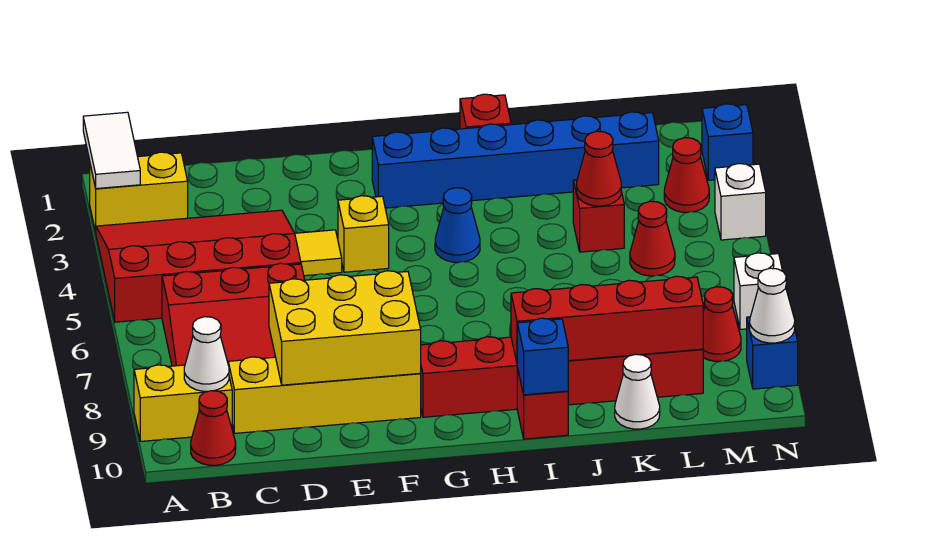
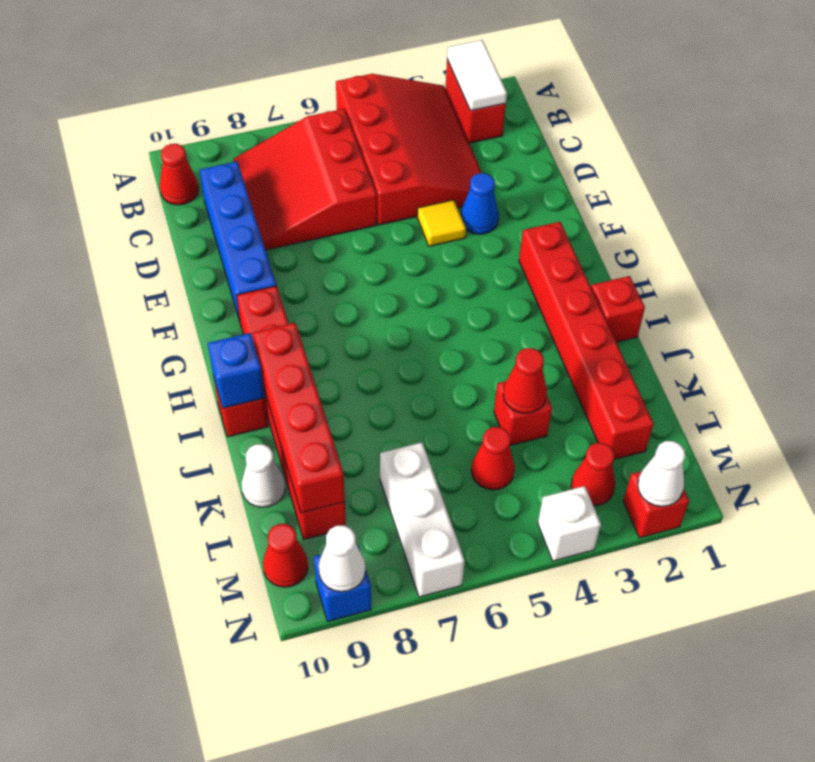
white tile A1:A2 level 2 -> white tile A2:B2 level 2
yellow brick A2:B2 level 1 -> red brick A2:B2 level 1
yellow brick A9:B9 level 1 -> none
white cone B9 level 2 -> white cone N2 level 2
yellow brick C9:F9 level 1 -> blue brick C9:F9 level 1
yellow brick D8:F9 level 2 -> none
yellow brick F4 level 1 -> none
blue brick G2:L2 level 1 -> red brick G2:L2 level 1
blue cone H4 level 1 -> blue cone E3 level 1
red cone M8 level 1 -> red cone M10 level 1
blue brick N2 level 1 -> red brick N2 level 1
white brick N7 level 1 -> white brick L7:N7 level 1

